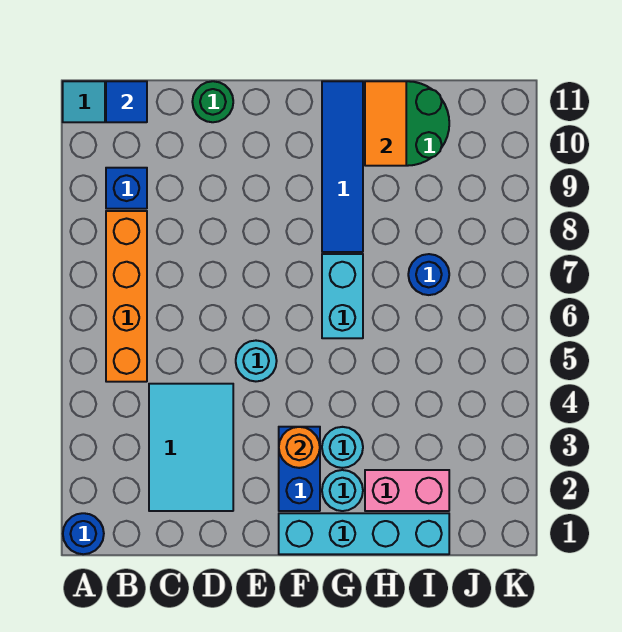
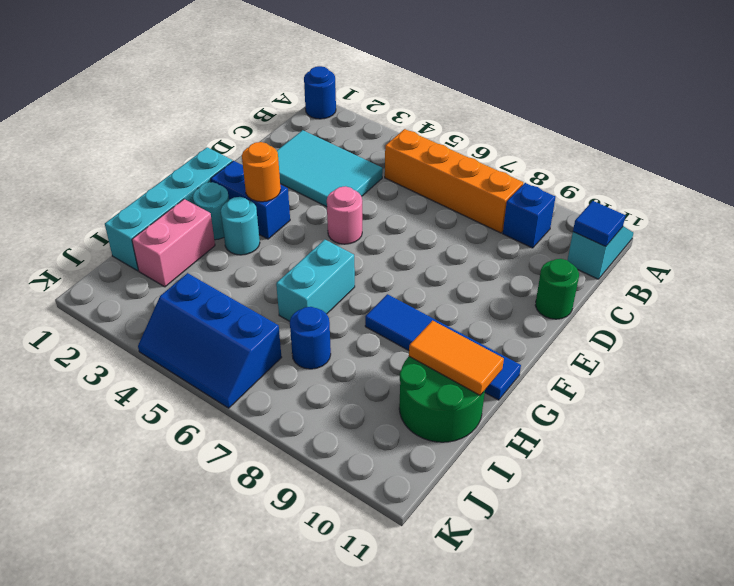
cyan round brick E5 level 1 -> pink round brick E5 level 1
cyan brick G6:G7 level 1 -> cyan brick G6:H6 level 1
none -> blue slope J4:K6 level 1 top J

